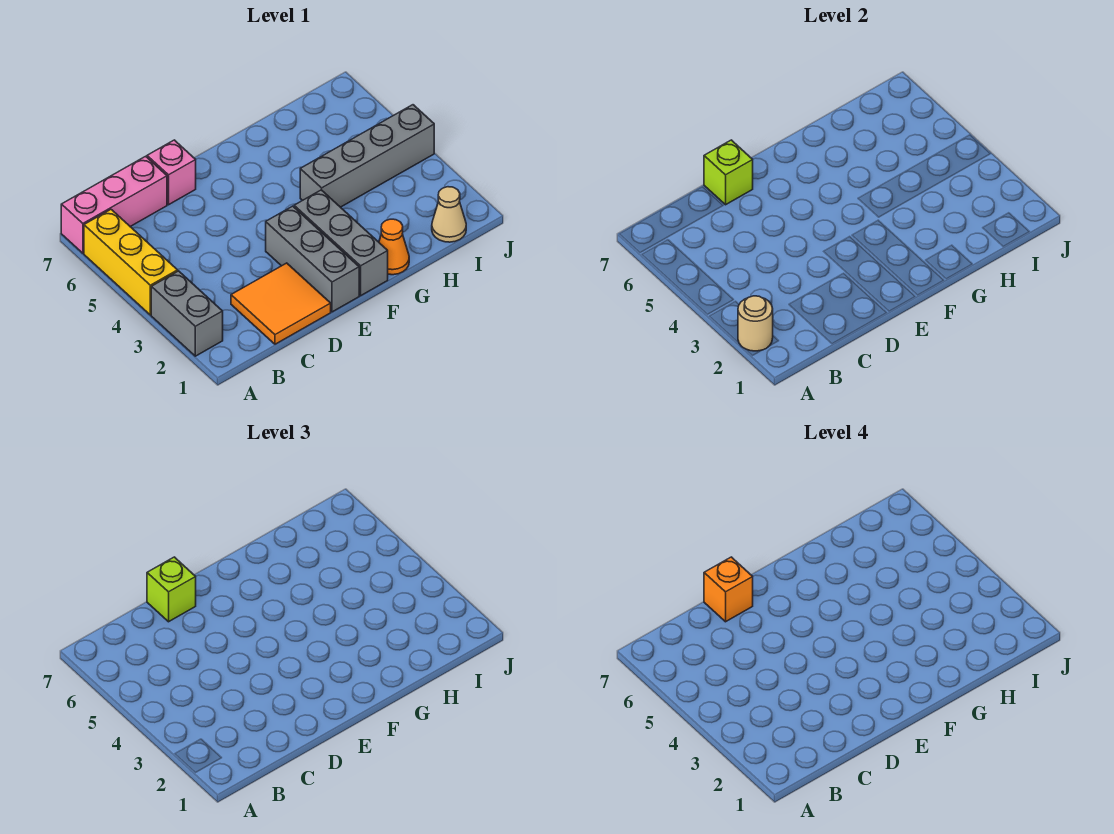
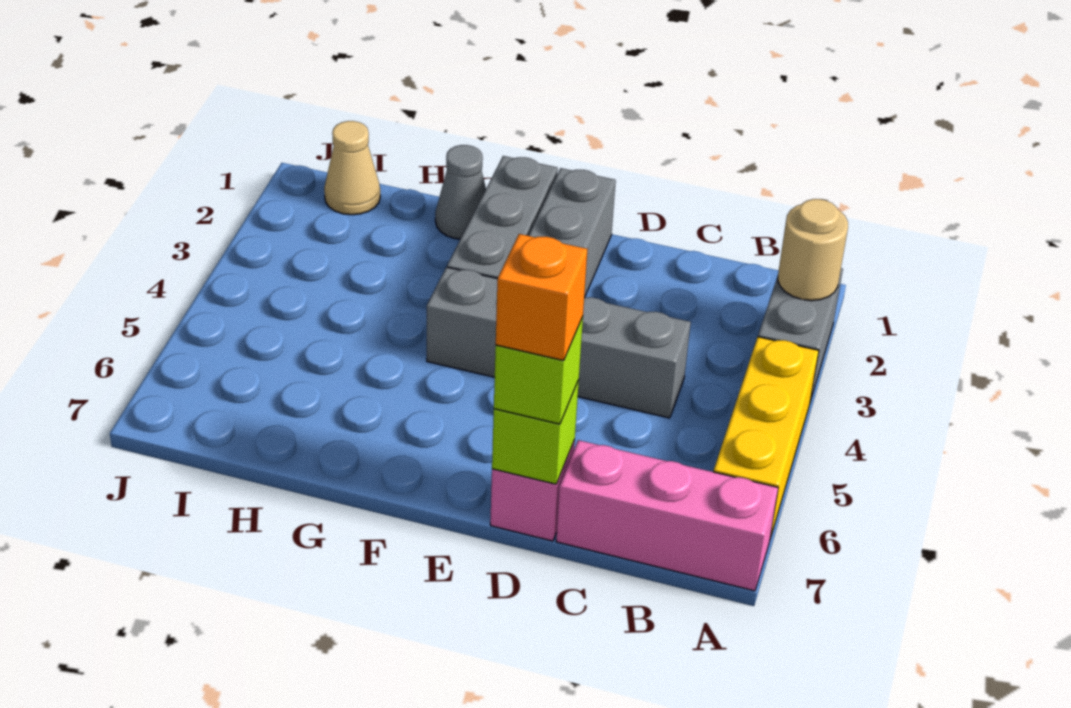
orange tile C1:D2 level 1 -> none
orange cone G1 level 1 -> grey cone G1 level 1
grey brick G4:J4 level 1 -> grey brick C4:F4 level 1

